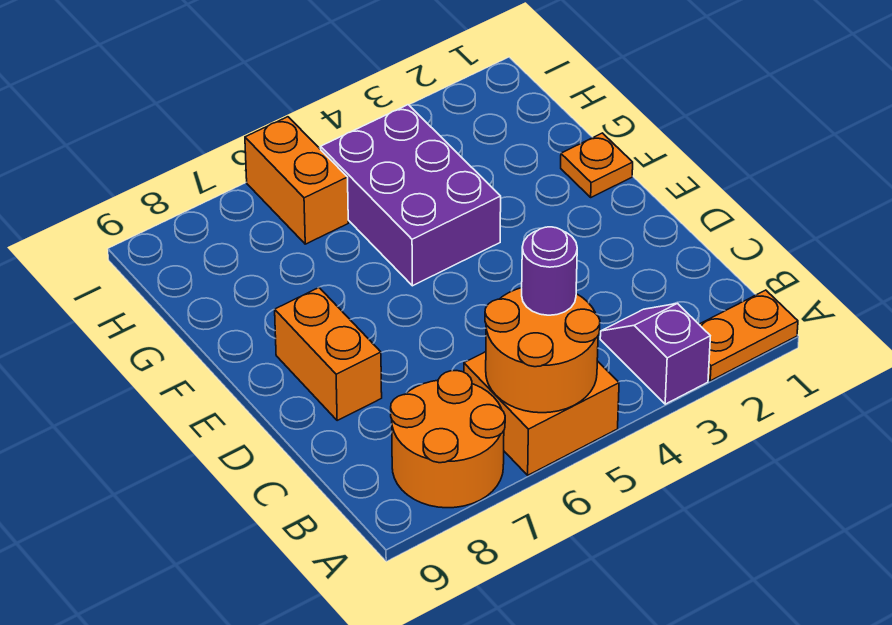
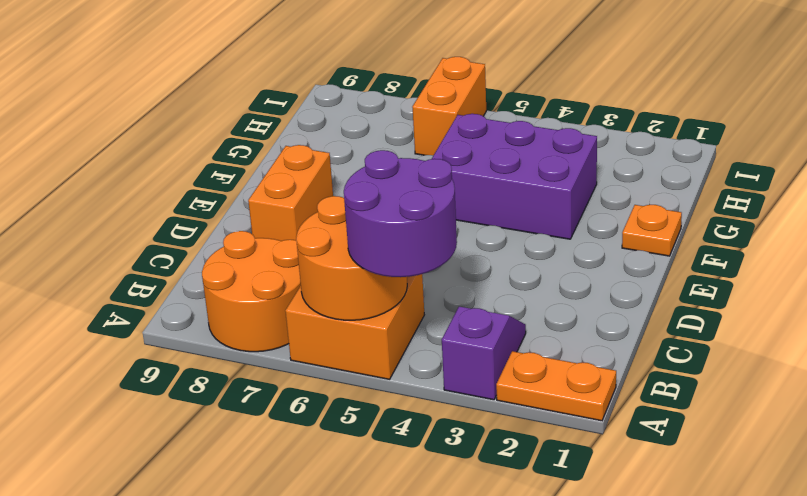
purple round brick B5 level 3 -> purple round brick A4:B5 level 3
purple brick F4:H5 level 1 -> purple brick F3:G5 level 1

